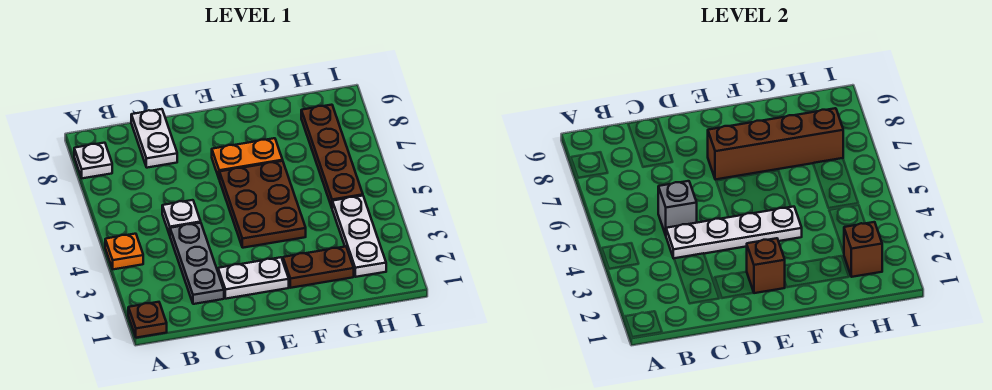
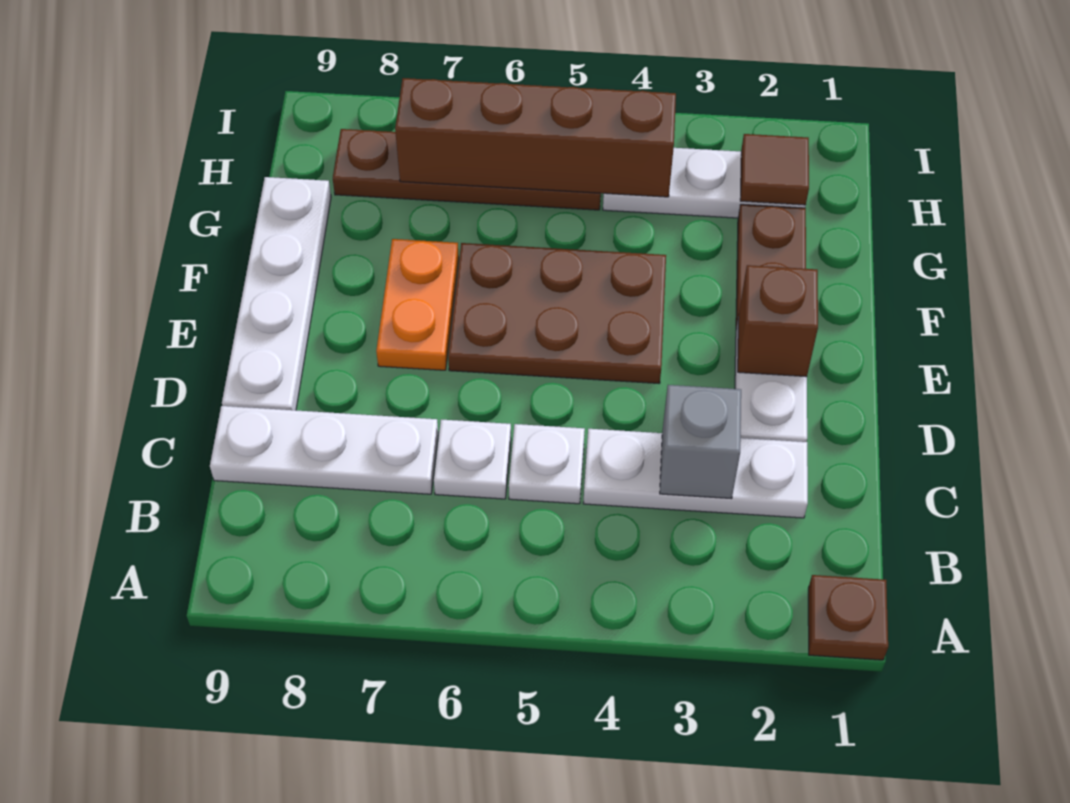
orange plate A4 level 1 -> none
white plate A8 level 1 -> white plate C6 level 1
grey plate C2:C4 level 1 -> white plate C2:C4 level 1
white plate C4:F4 level 2 -> white plate D9:G9 level 1
grey brick C5 level 2 -> grey brick C3 level 2
white plate C8:C9 level 1 -> white plate C7:C9 level 1
brown brick E7:H7 level 2 -> brown brick H4:H7 level 2
brown brick H2 level 2 -> brown tile H2 level 2

